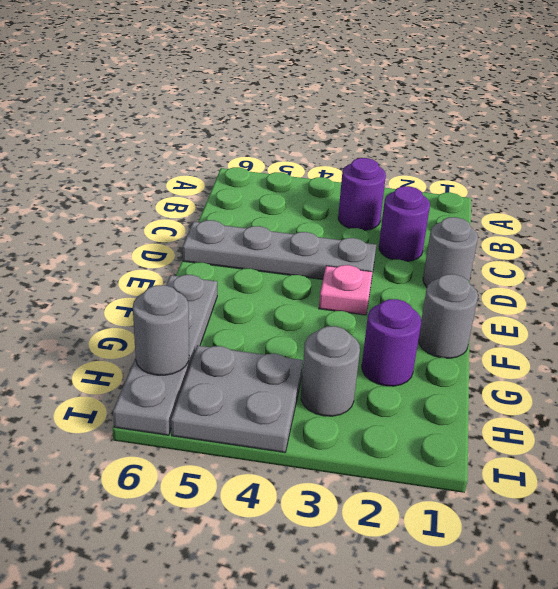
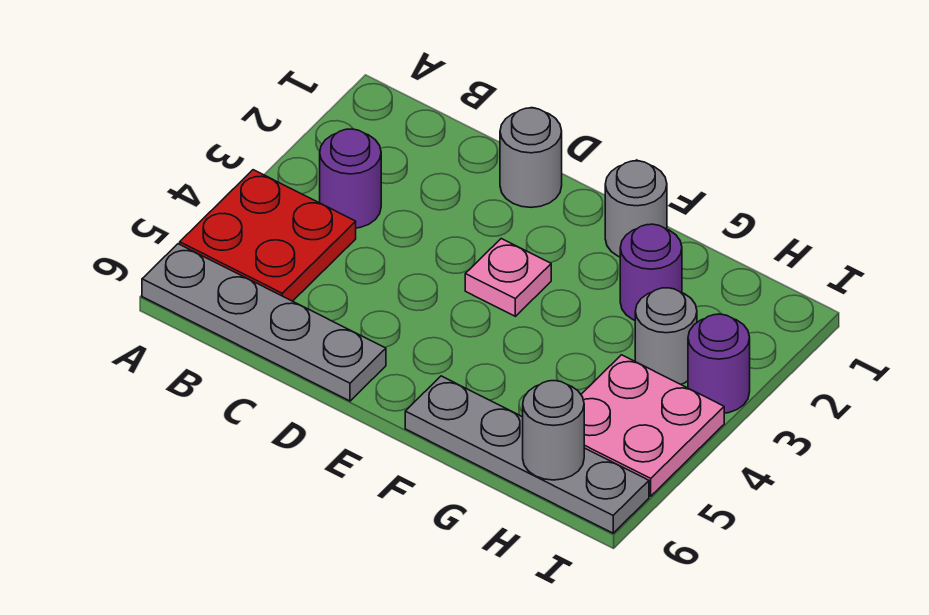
none -> red plate A4:B5 level 1
purple round brick C2 level 1 -> purple round brick I3 level 1
grey plate D3:D6 level 1 -> grey plate A6:D6 level 1
grey plate H4:I5 level 1 -> pink plate H4:I5 level 1

